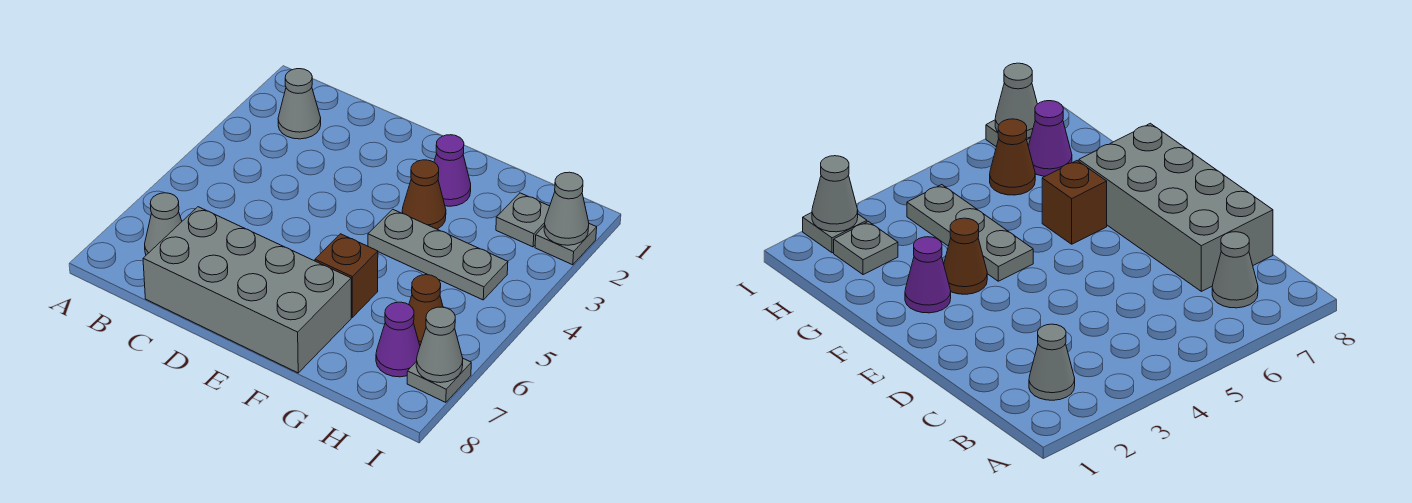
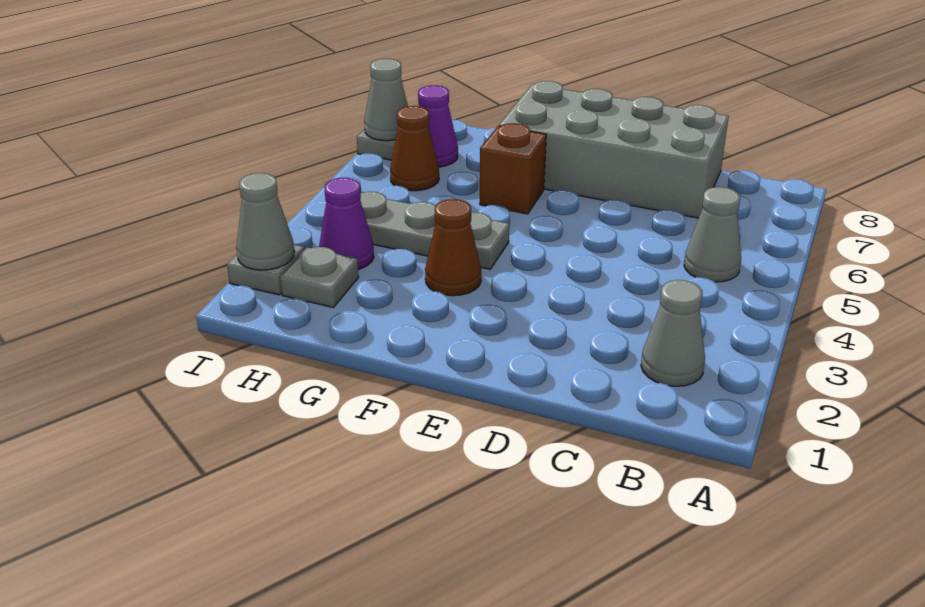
grey cone B7 level 1 -> grey cone B5 level 1
purple cone F2 level 1 -> purple cone H3 level 1

